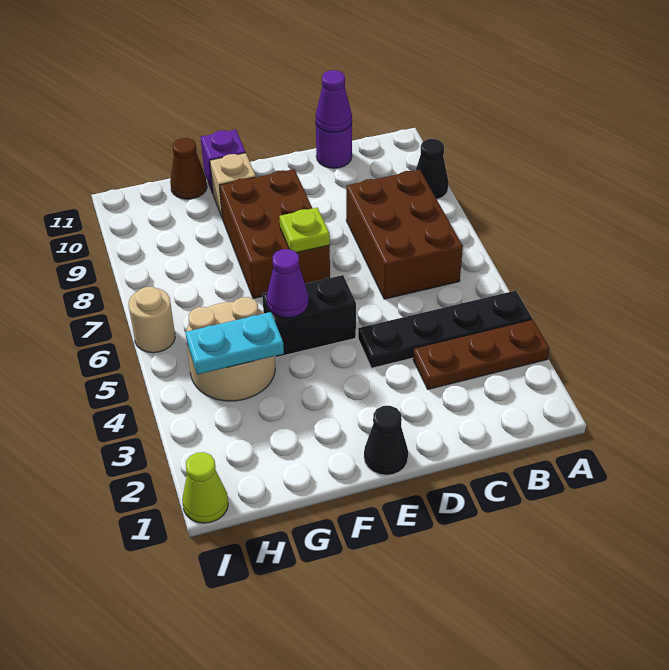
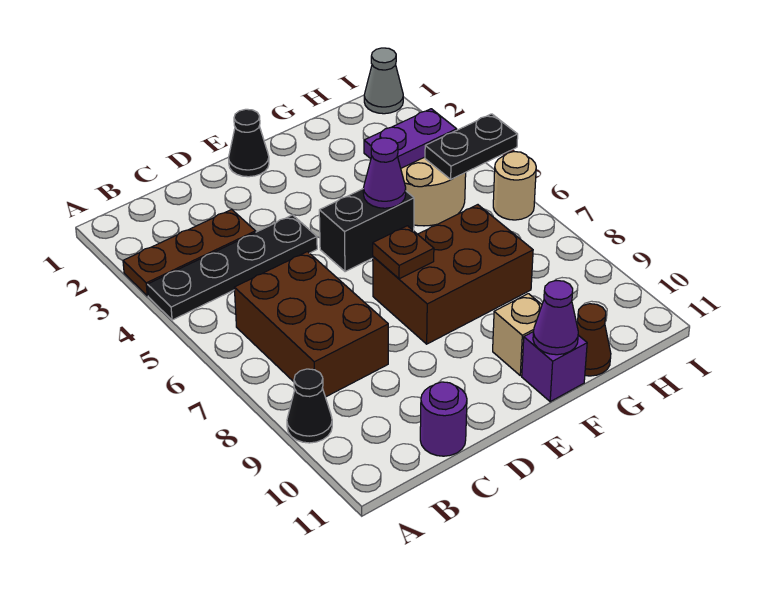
purple cone C11 level 2 -> purple cone F11 level 2
brown brick E7:F9 level 1 -> brown brick E7:G8 level 1
lime plate E7 level 2 -> brown plate E7 level 2
cyan plate G4:H4 level 2 -> purple plate G4:H4 level 2
none -> black plate H5:I5 level 2
lime cone I1 level 1 -> grey cone I1 level 1

